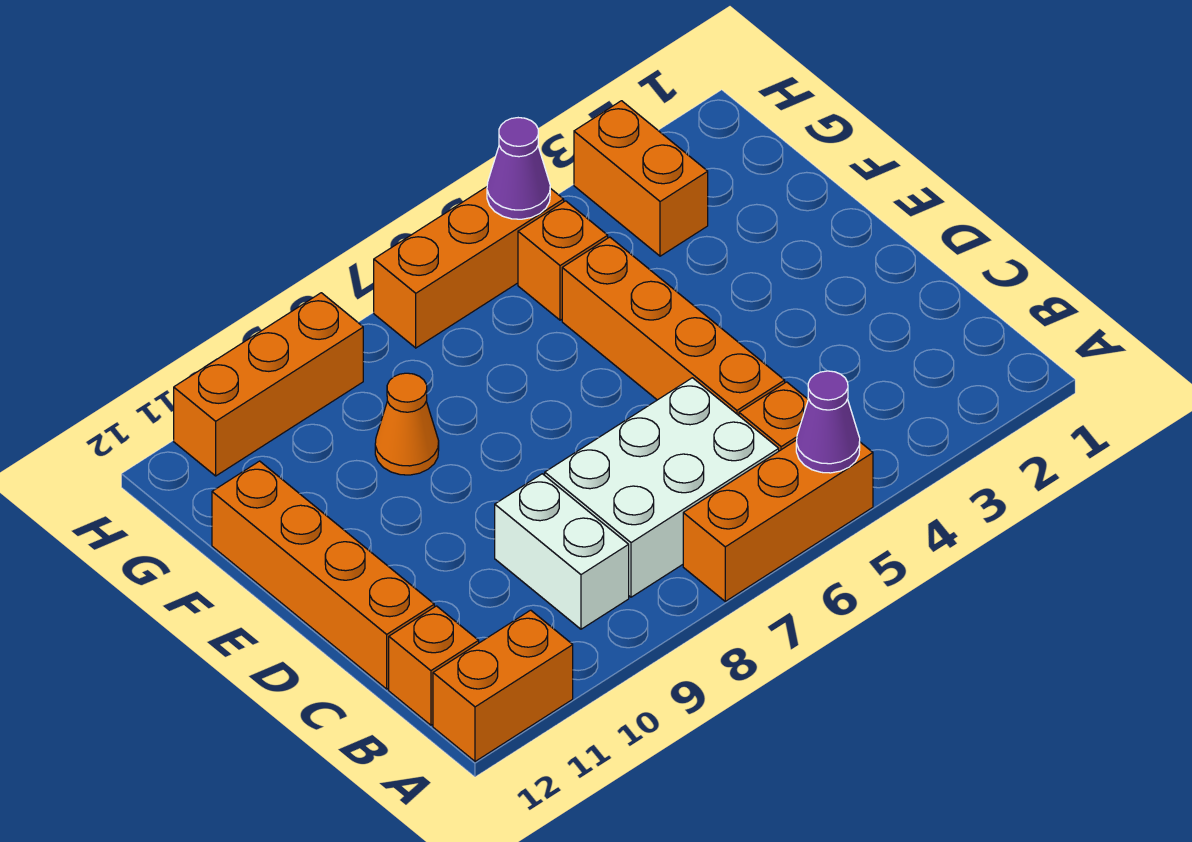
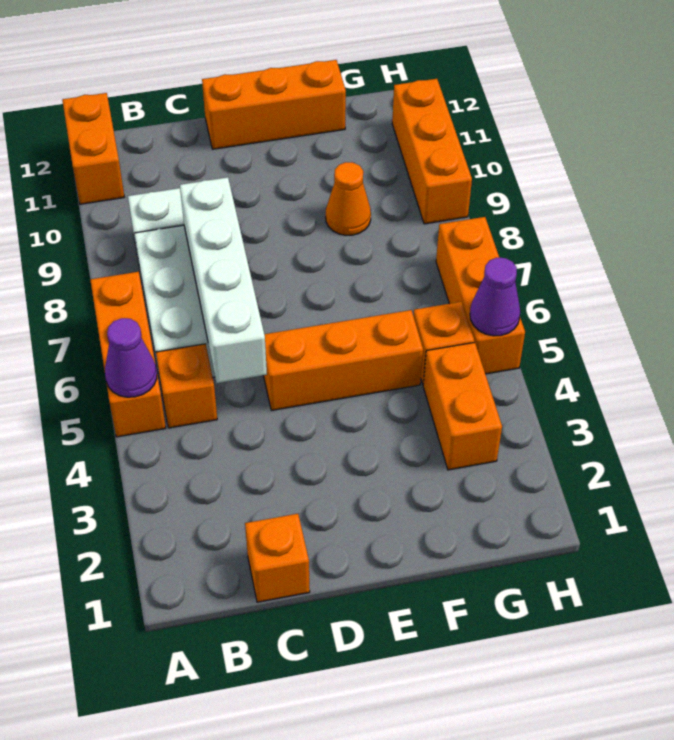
orange brick B12 level 1 -> orange brick C1 level 1
orange brick C5:F5 level 1 -> orange brick D5:F5 level 1
none -> white brick C5:C8 level 2
orange brick C12:F12 level 1 -> orange brick D12:F12 level 1
orange brick G3:H3 level 1 -> orange brick G3:G4 level 1

